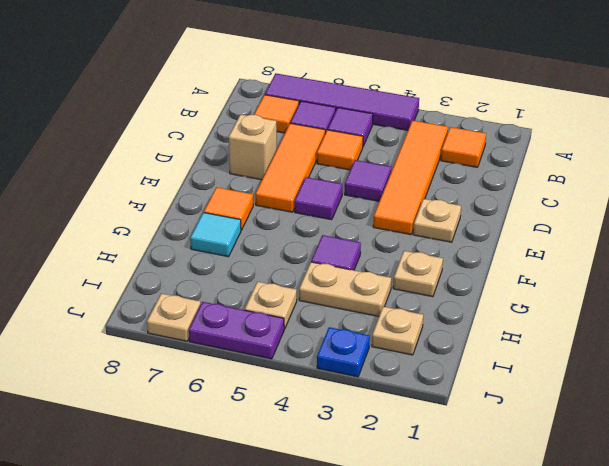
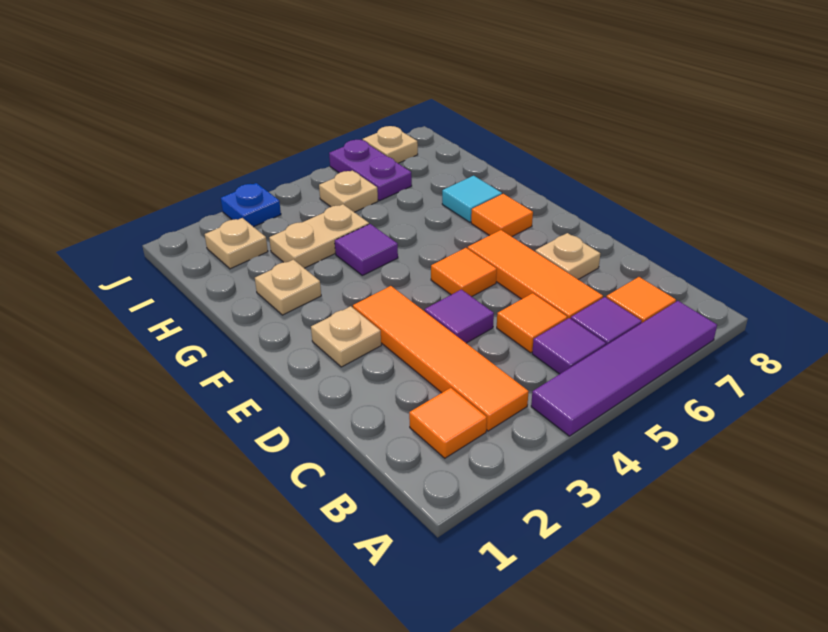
tan brick D7 level 1 -> tan plate D7 level 1
purple tile E5 level 1 -> orange tile E5 level 1
purple plate J5:J6 level 1 -> purple plate I6:J6 level 1

